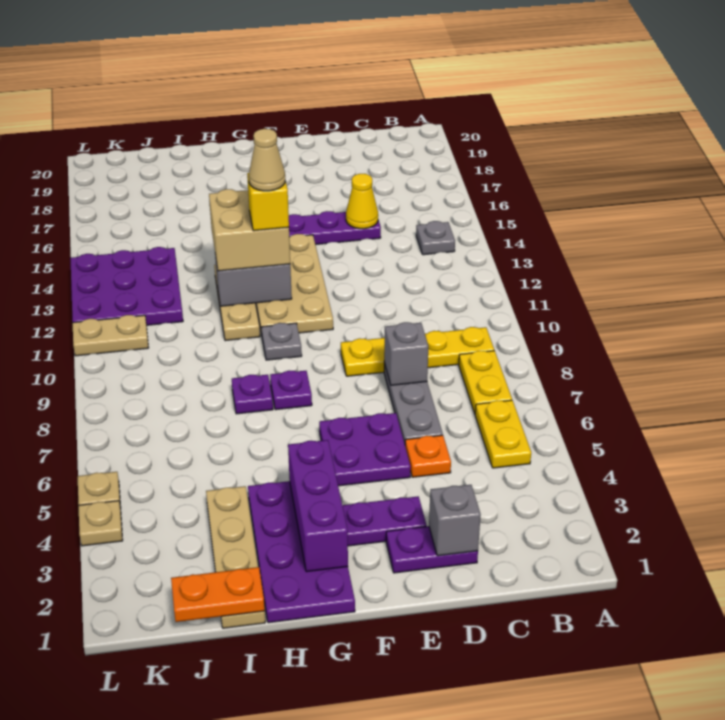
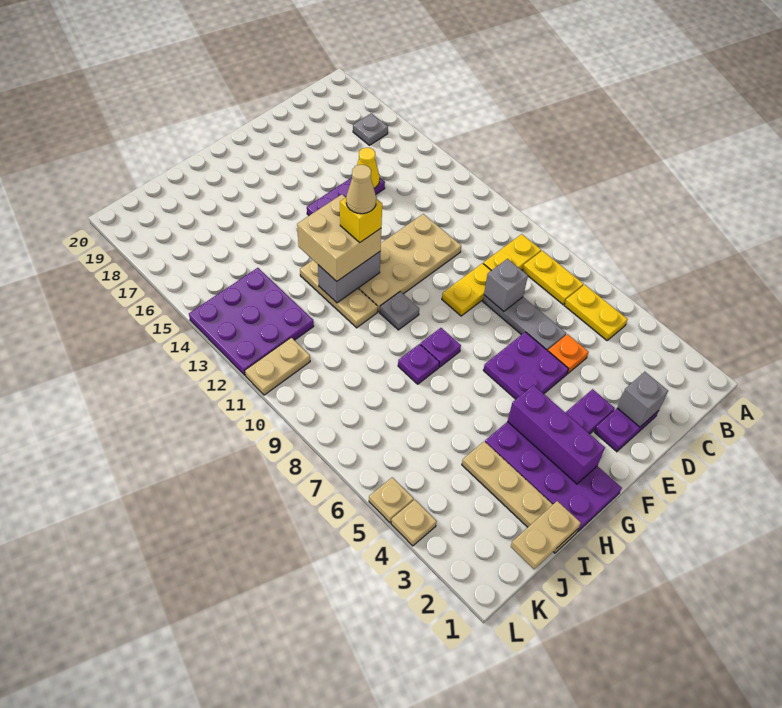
grey plate B14 level 1 -> grey plate B17 level 1
tan plate F11:G14 level 1 -> tan plate D11:G12 level 1
orange plate I1:J1 level 2 -> tan plate I1:J1 level 2

